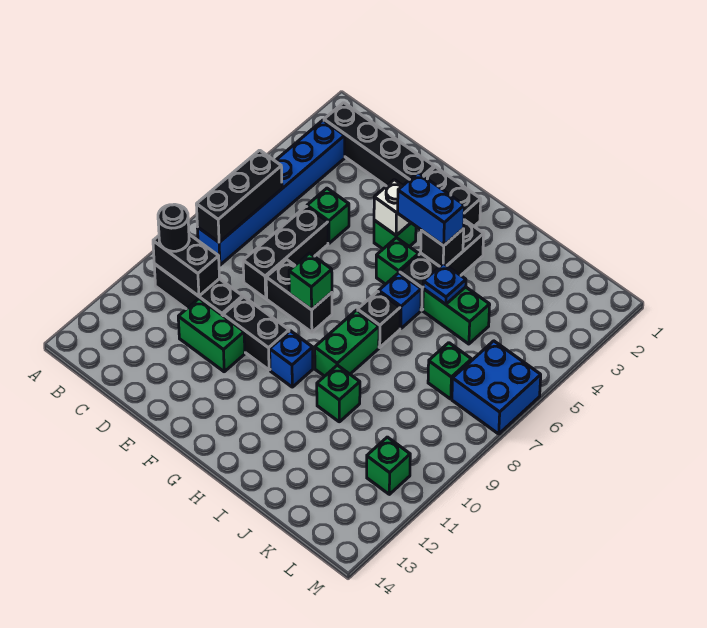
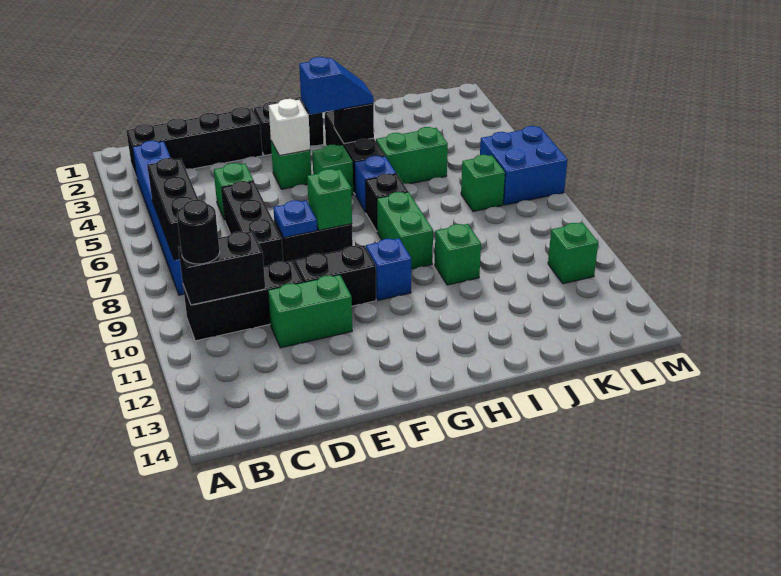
blue brick G4:H4 level 3 -> blue slope G4:H4 level 3 top G
blue plate I5 level 2 -> blue plate E8 level 2

